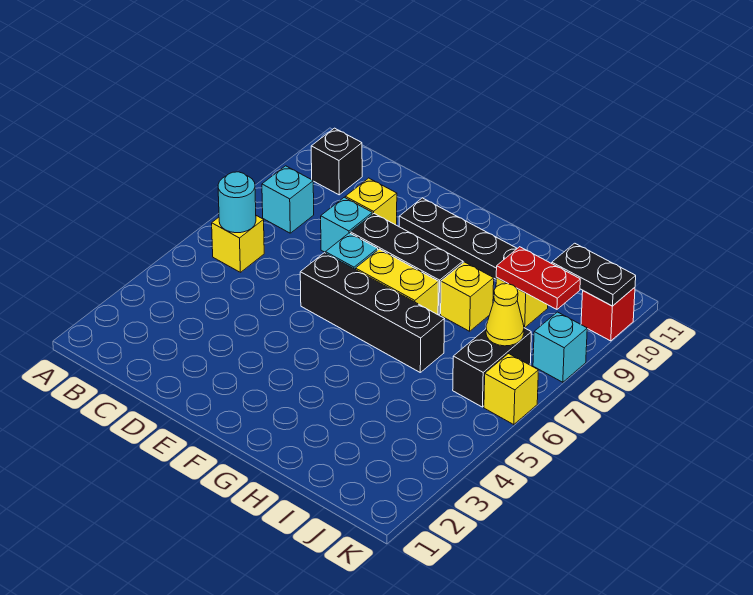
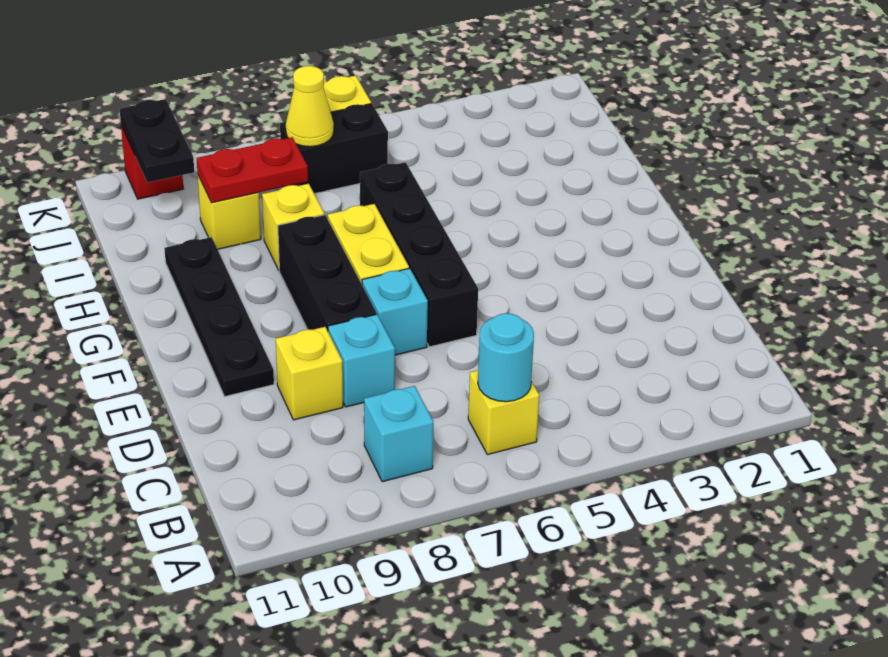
black brick B10 level 1 -> none
red plate I9:J9 level 2 -> red plate I8:I9 level 2
cyan brick K8 level 1 -> none

